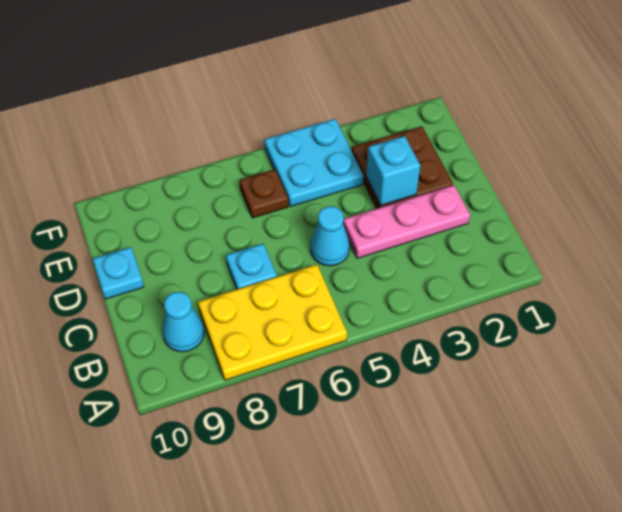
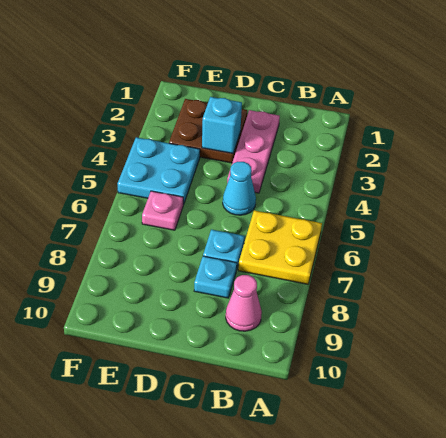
yellow plate A6:B8 level 1 -> yellow plate A6:B7 level 1
cyan cone B9 level 1 -> pink cone B9 level 1
cyan plate D10 level 1 -> cyan plate C8 level 1
brown plate E6 level 1 -> pink plate E6 level 1

